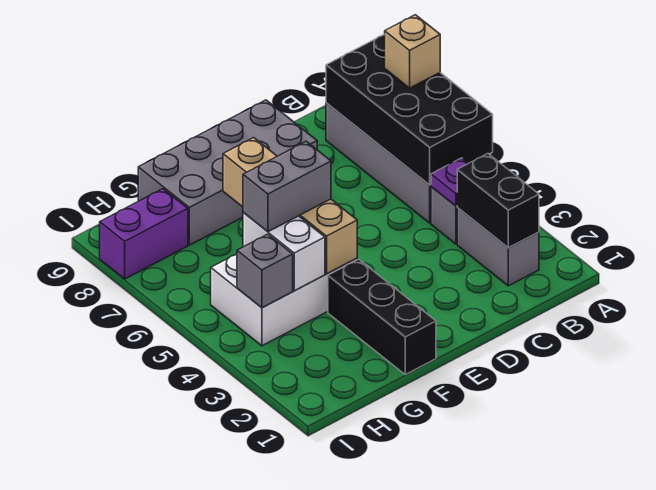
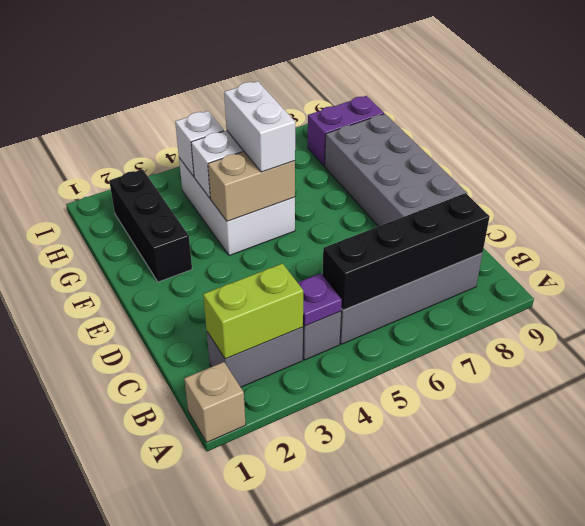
black brick A5:B8 level 2 -> black brick B5:B8 level 2
tan brick A7 level 3 -> tan brick A1 level 1
black brick B2:B3 level 2 -> lime brick B2:B3 level 2
black brick F1:F3 level 1 -> black brick F2:H2 level 1
tan brick F4:F7 level 2 -> tan brick F4:F5 level 2
grey brick F5:G5 level 3 -> white brick F5:G5 level 3
grey brick H4 level 2 -> white brick H4 level 2
purple brick H8:I8 level 1 -> purple brick H8:H9 level 1

